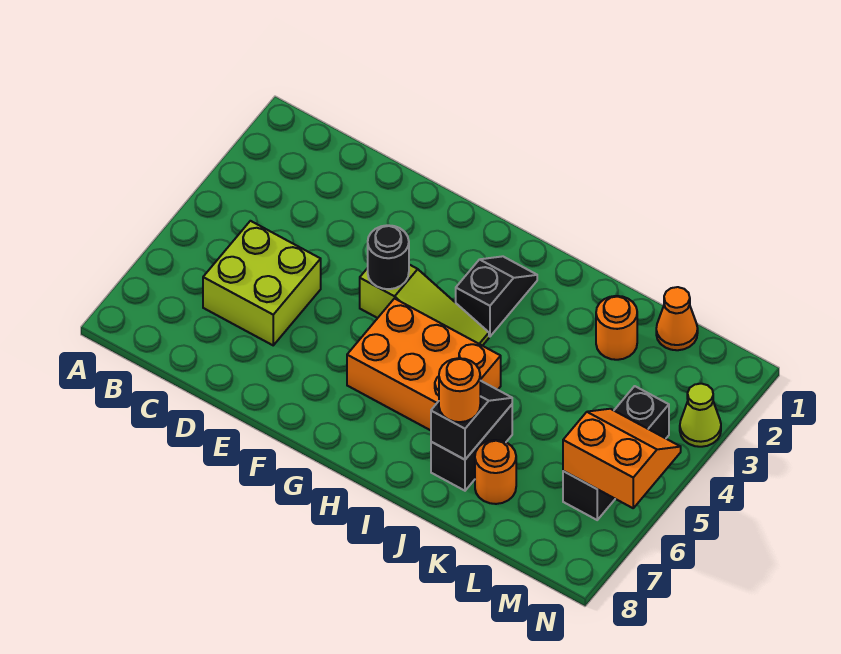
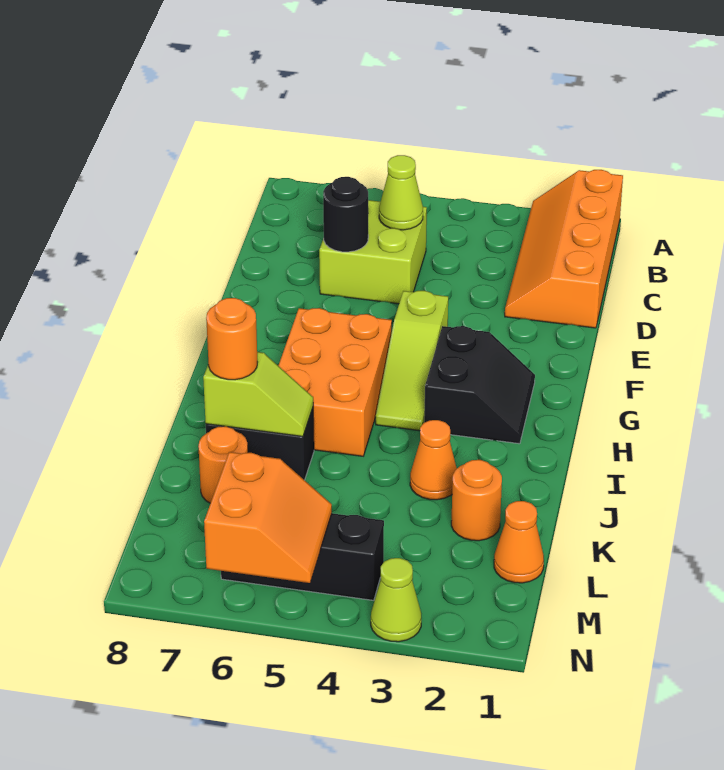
none -> orange slope A1:D2 level 1 top 1
none -> lime cone C5 level 2
black round brick F4 level 2 -> black round brick D6 level 2
black slope H2:H3 level 1 top 3 -> black slope G2:H3 level 1 top 3
none -> orange cone J3 level 1
black slope J6:J7 level 2 top 7 -> lime slope J6:J7 level 2 top 7

